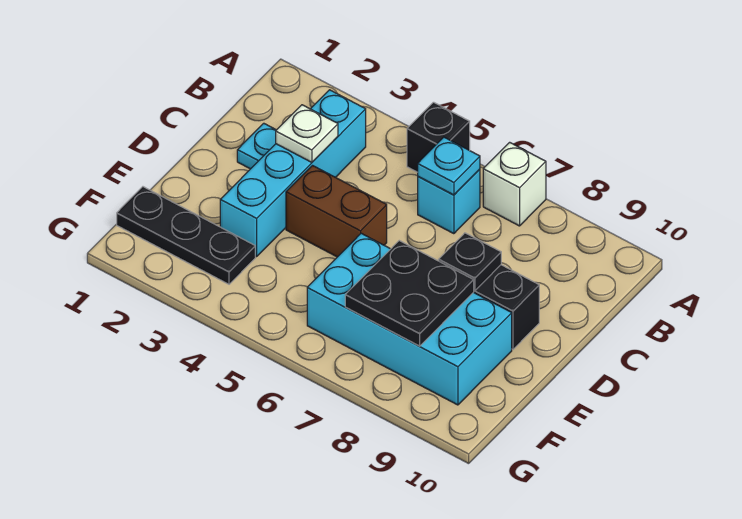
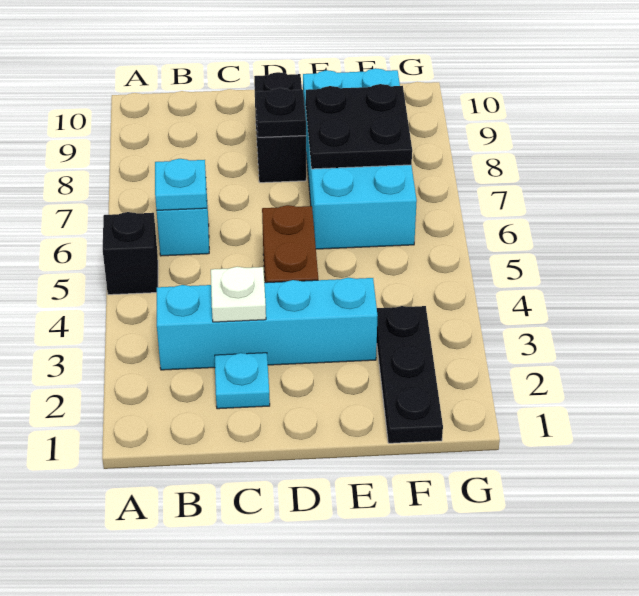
white brick A7 level 1 -> none

